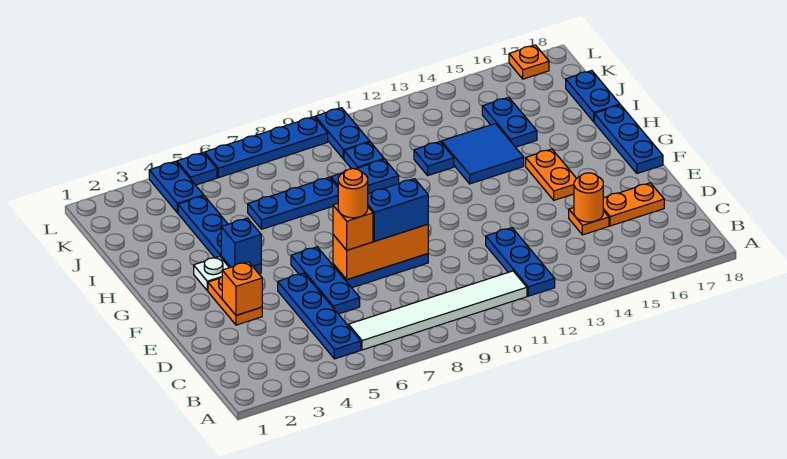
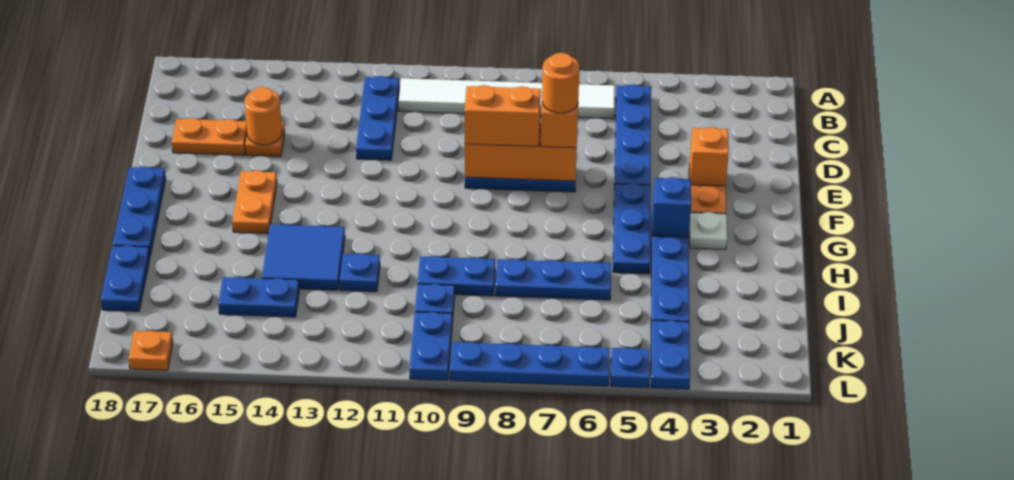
blue plate D6:F6 level 1 -> blue plate F5:H5 level 1
blue brick E8:E9 level 3 -> orange brick E8:E9 level 3
blue plate I15:J15 level 1 -> blue plate J14:J15 level 1

